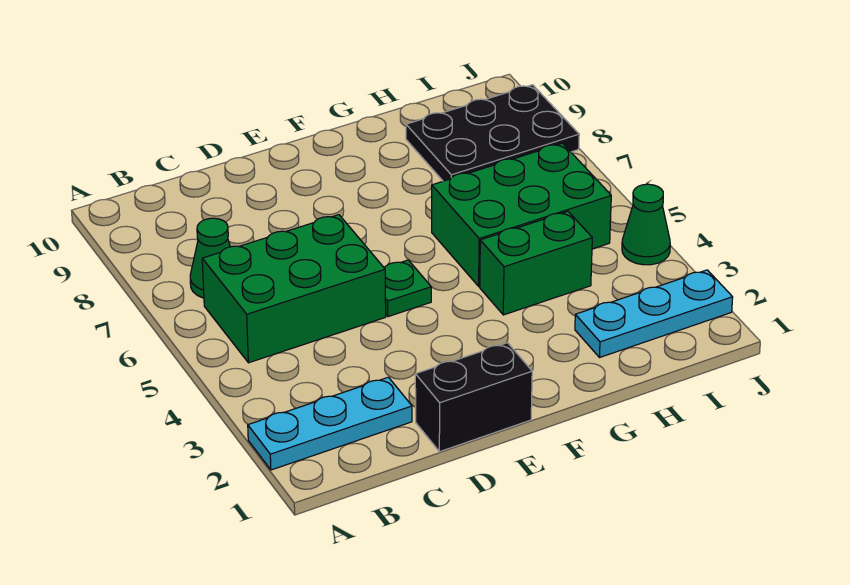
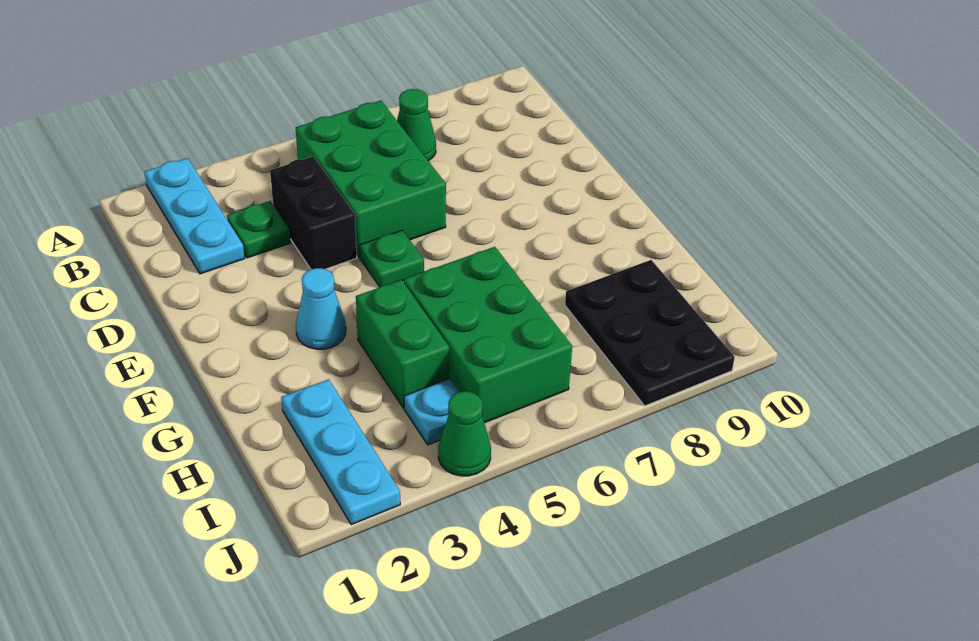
none -> green plate C3 level 1
black brick D1:E1 level 1 -> black brick C4:D4 level 1
none -> cyan cone F3 level 1
none -> cyan plate I4 level 1

